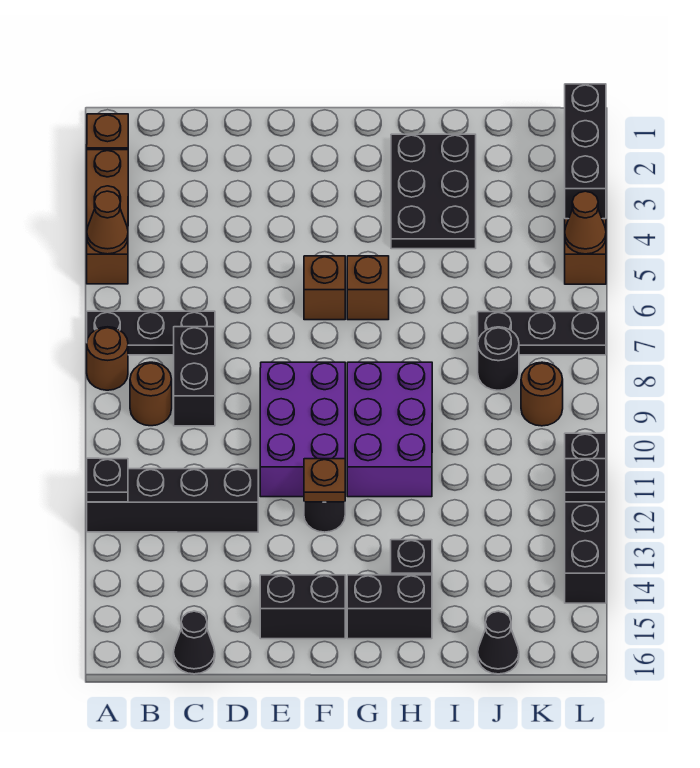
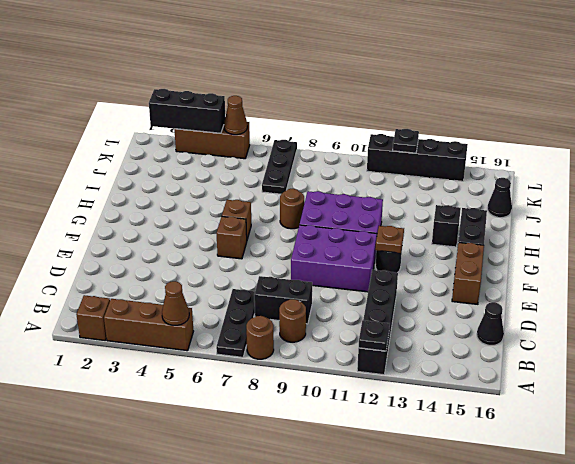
black brick E15:F15 level 1 -> brown brick E15:F15 level 1
black plate H2:I4 level 1 -> none
black round brick J8 level 1 -> none
brown round brick K9 level 1 -> brown round brick H8 level 1

